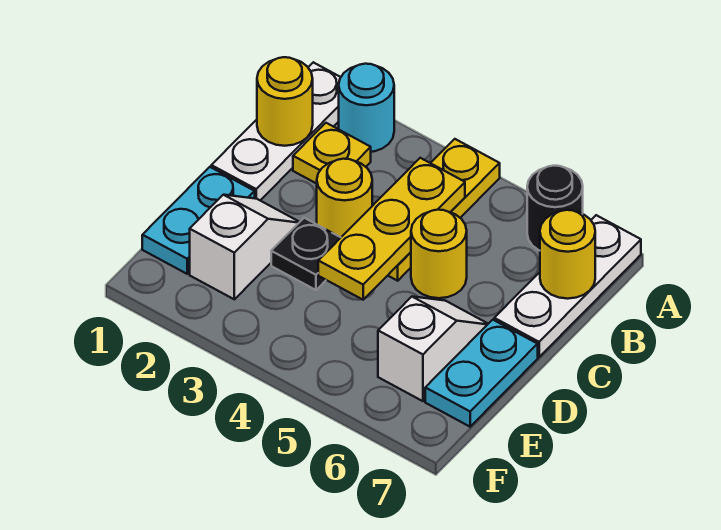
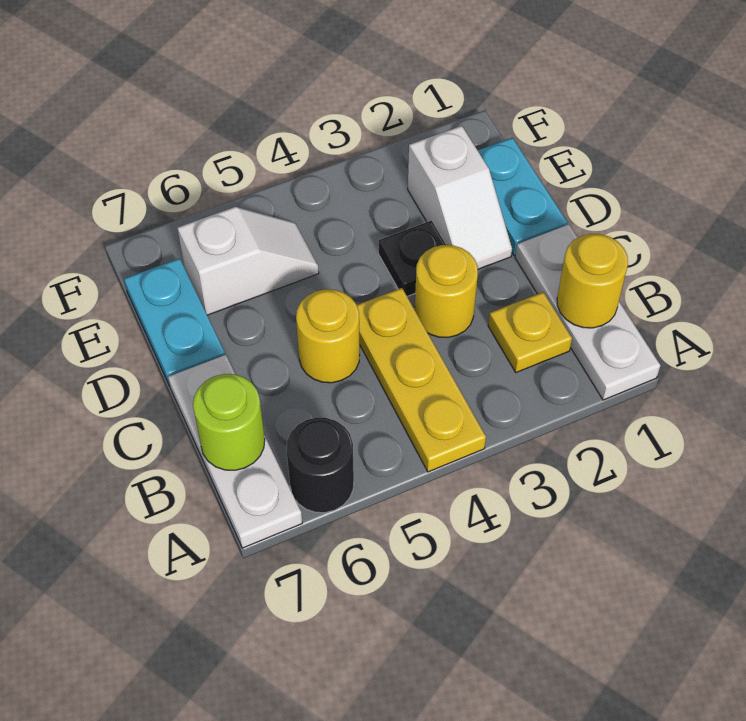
cyan round brick A2 level 1 -> none
yellow plate B4:D4 level 2 -> none
yellow round brick B7 level 2 -> lime round brick B7 level 2
white slope D6:E6 level 1 top E -> white slope E5:E6 level 1 top 6

